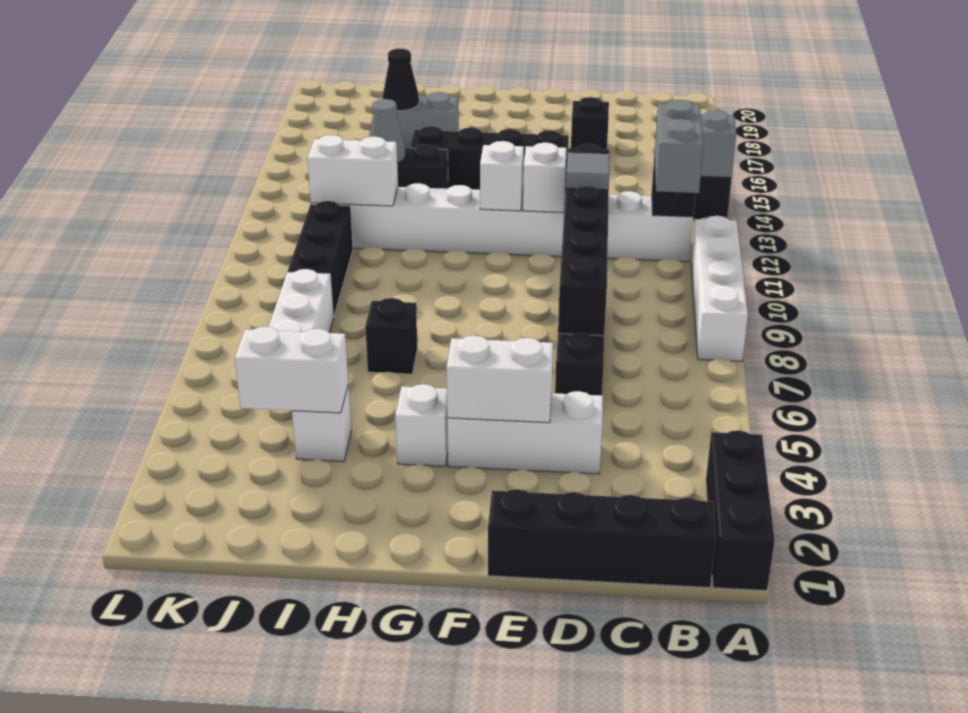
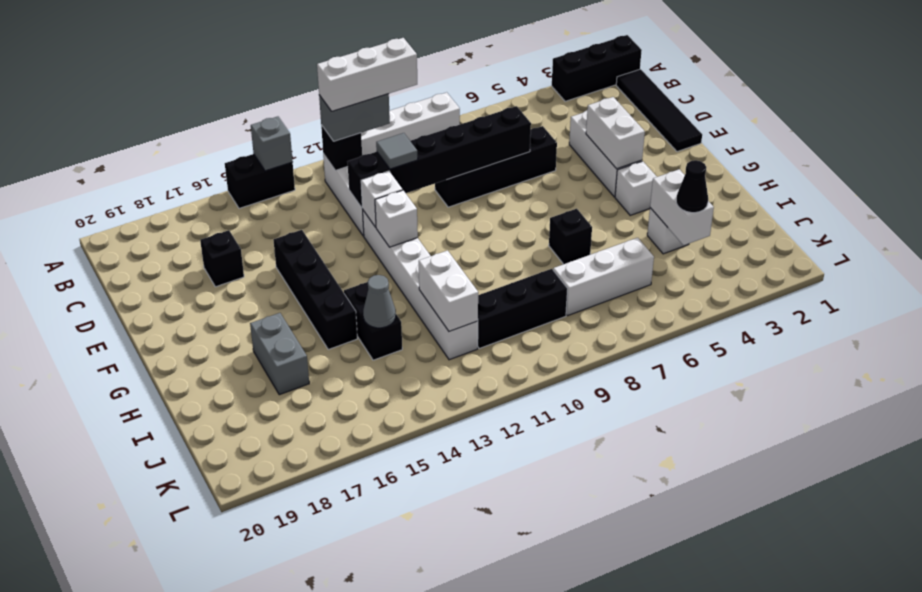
black brick B1:E1 level 1 -> black tile B1:E1 level 1
none -> white brick B10:B12 level 4
black cone I17 level 2 -> black cone J4 level 3

